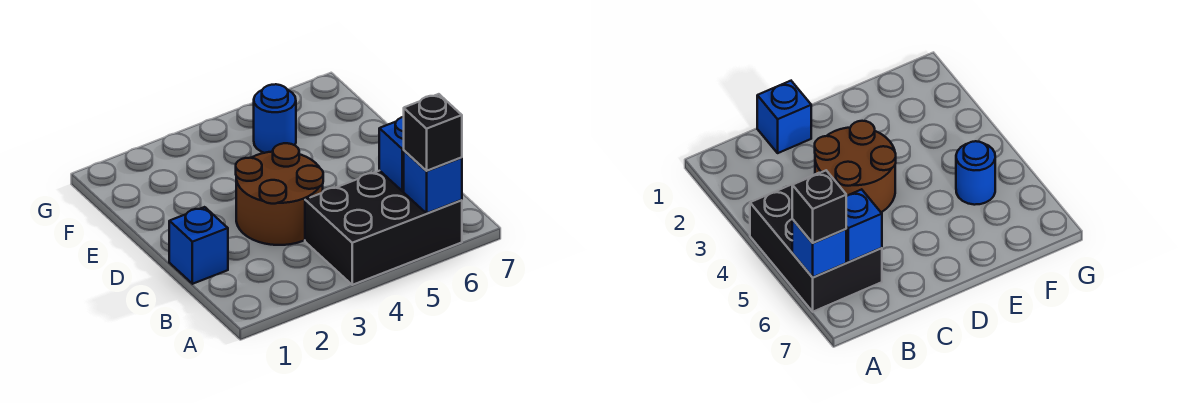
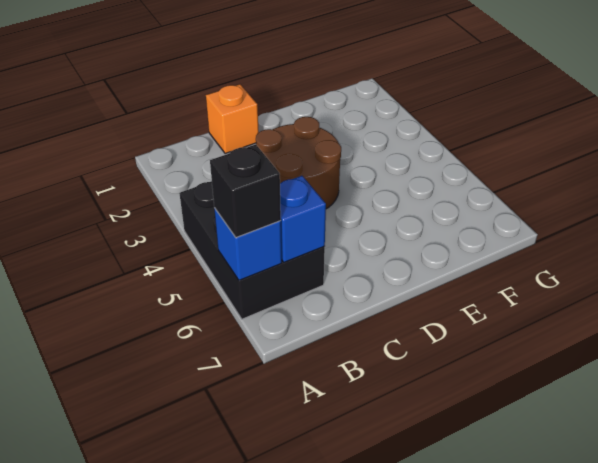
blue brick C1 level 1 -> orange brick C1 level 1
blue round brick F5 level 1 -> none

